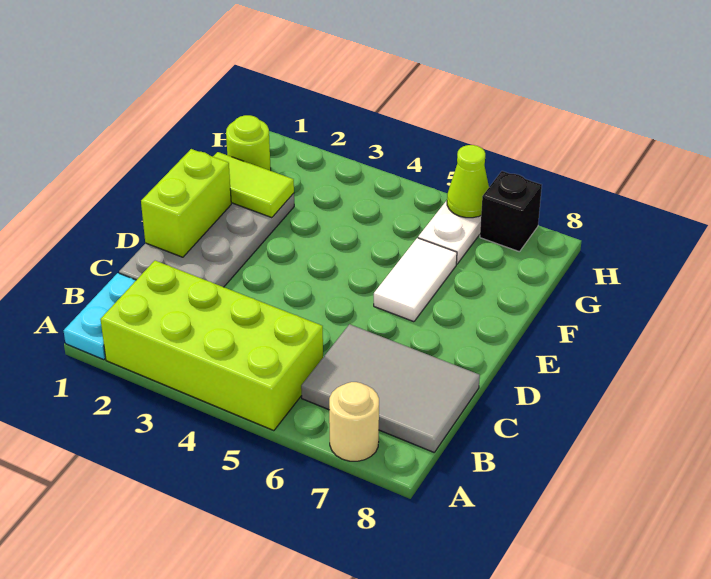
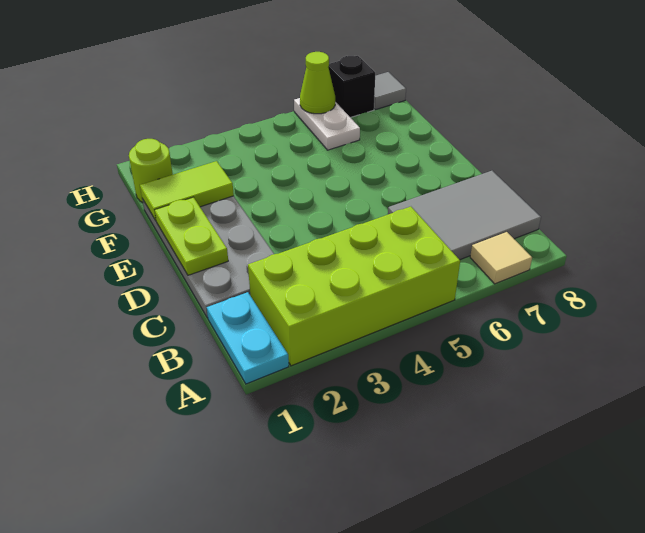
tan round brick A7 level 1 -> tan tile A7 level 1
lime brick D1:E1 level 2 -> lime plate D1:E1 level 2
white tile E6:F6 level 1 -> none
none -> grey tile H8 level 1

